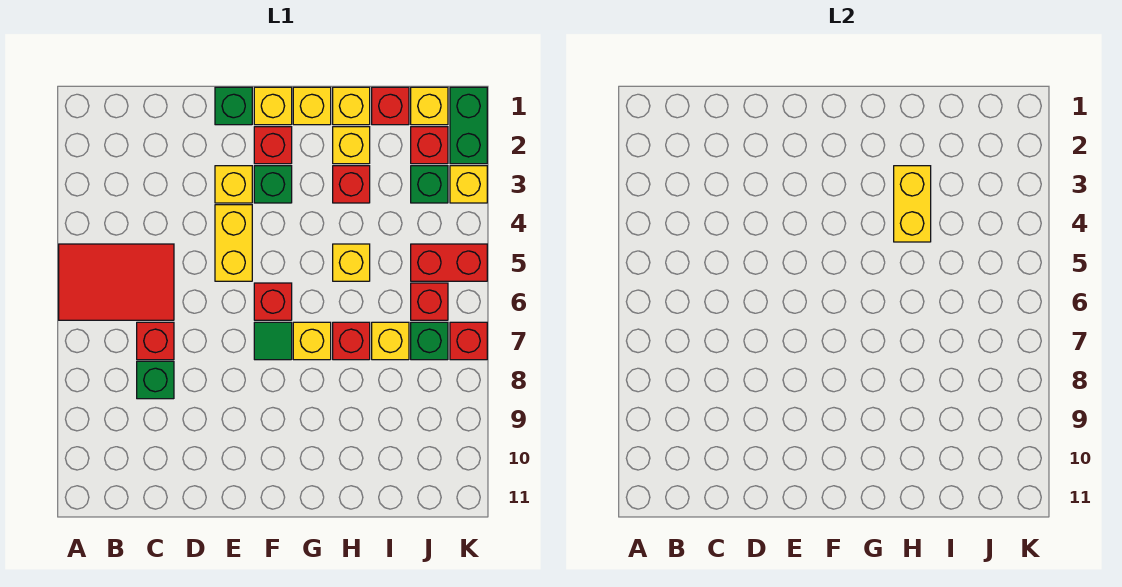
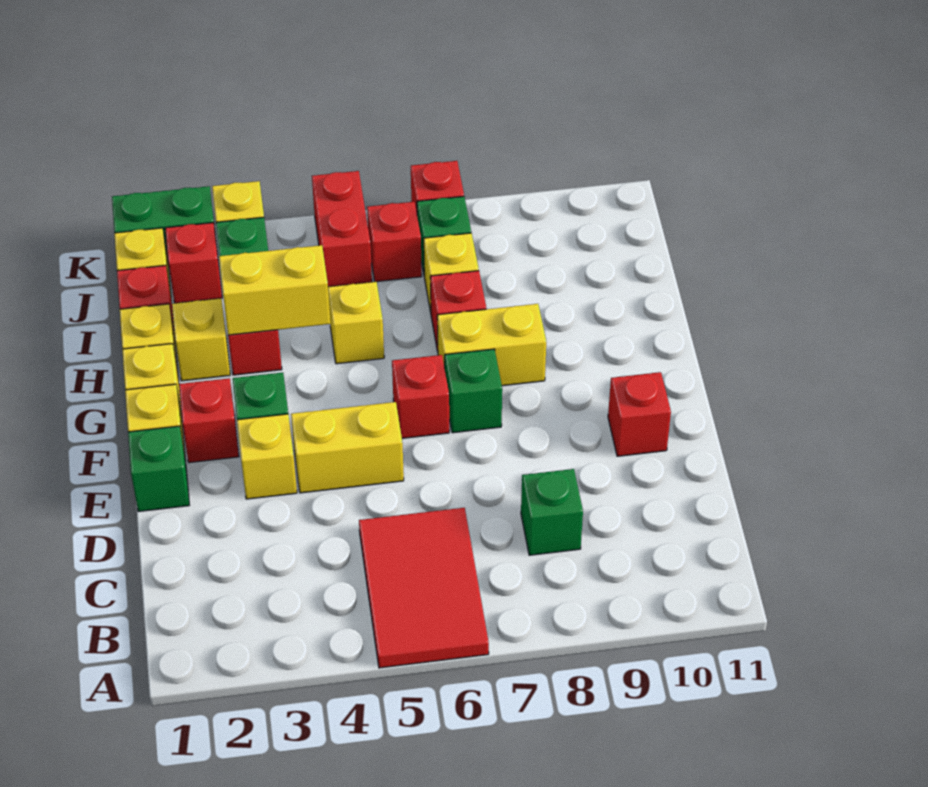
red brick C7 level 1 -> red brick E10 level 1
green tile F7 level 1 -> green brick F7 level 1
yellow brick G7 level 1 -> yellow brick G7:G8 level 1

